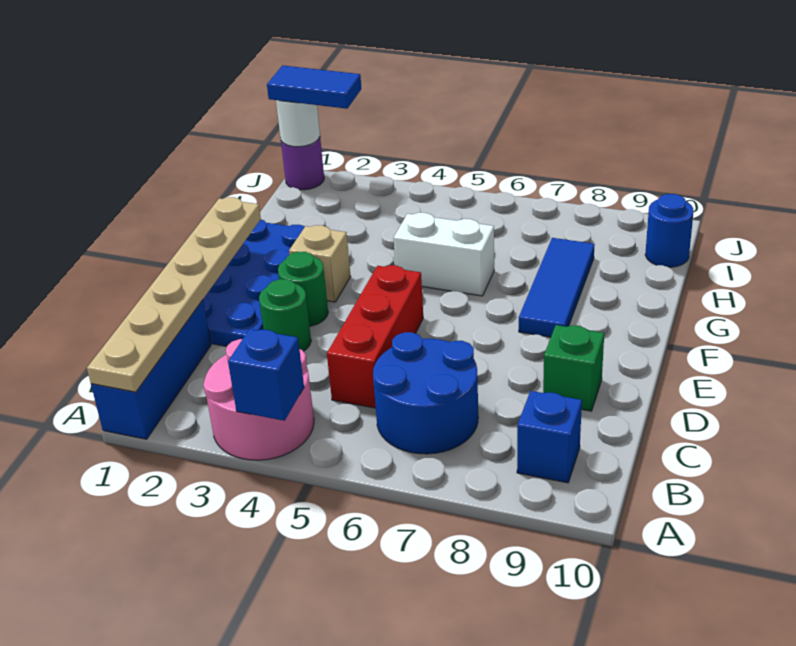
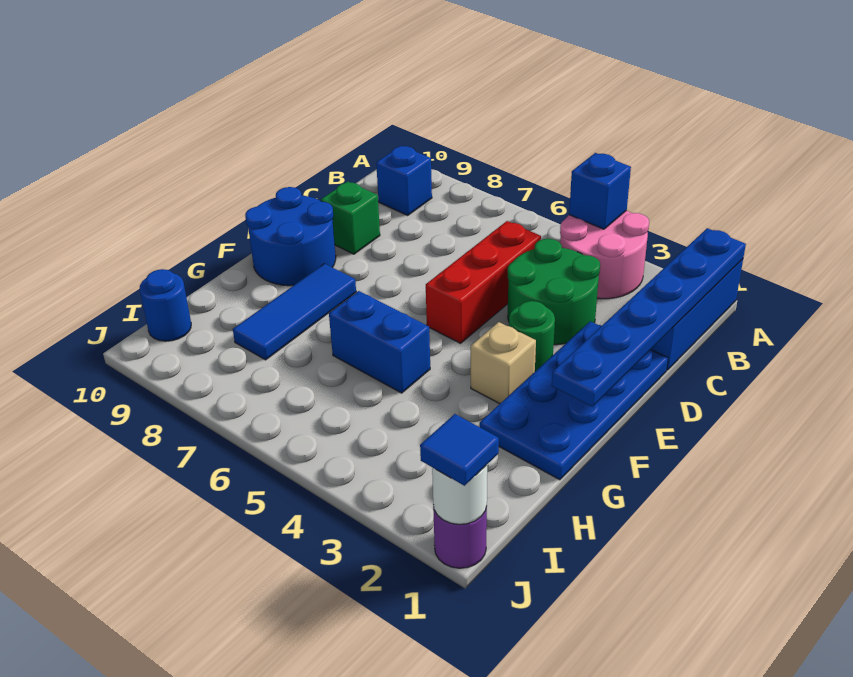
tan plate A1:F1 level 2 -> blue plate A1:F1 level 2
blue round brick B6:C7 level 1 -> blue round brick E9:F10 level 1
green round brick D3 level 1 -> green round brick C3:D4 level 1
white brick G5:G6 level 1 -> blue brick G5:G6 level 1
blue tile J1:J2 level 3 -> blue tile J1 level 3

